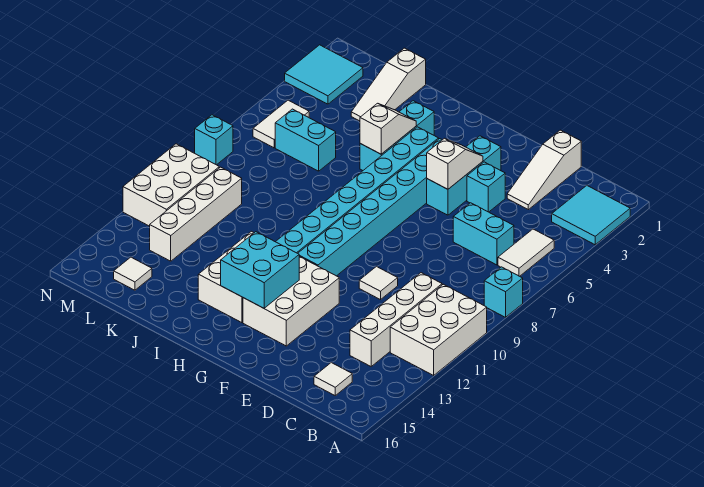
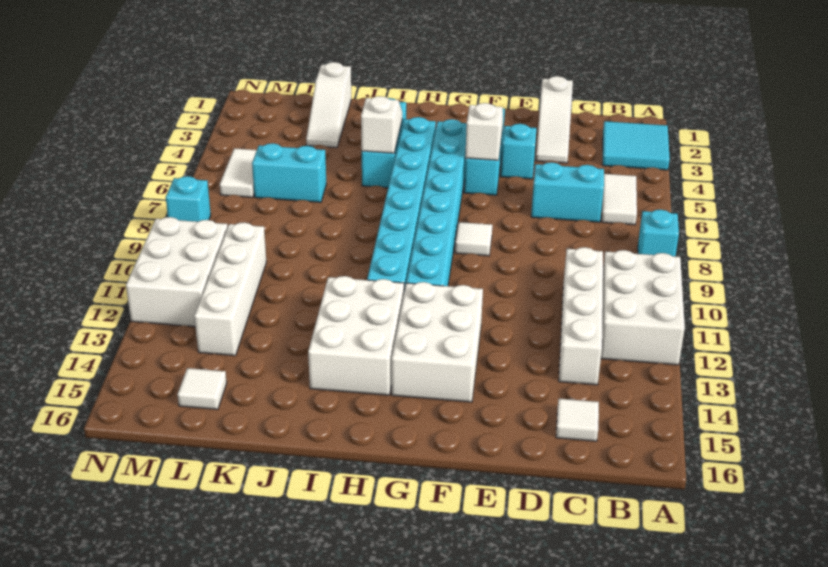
white tile E10 level 1 -> white tile F8 level 1
cyan brick G13:H14 level 2 -> none
cyan tile M2:N3 level 1 -> none

